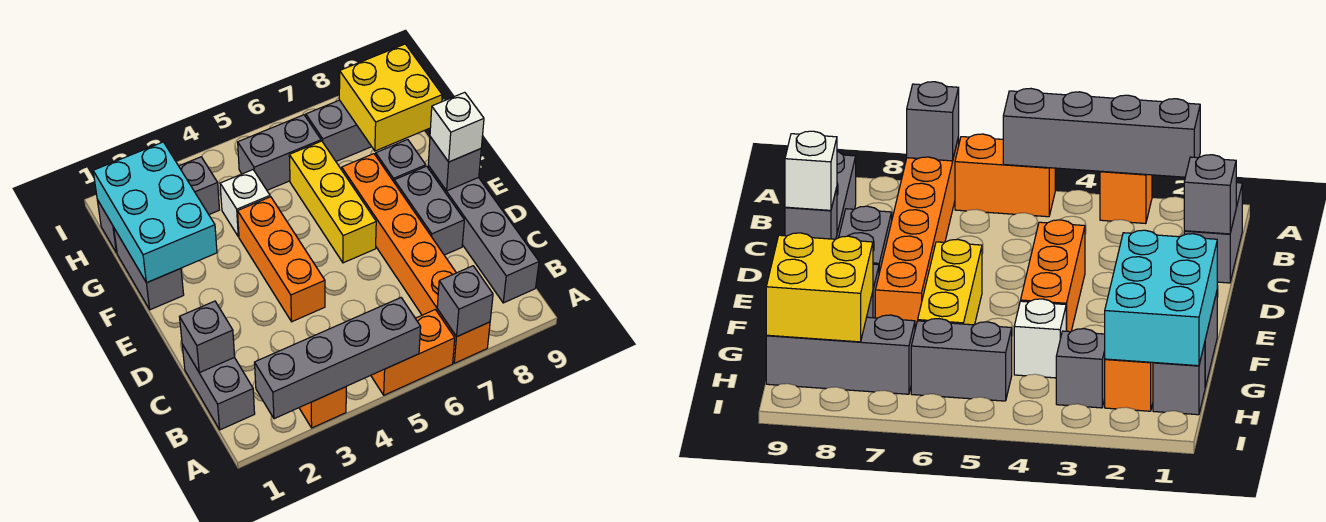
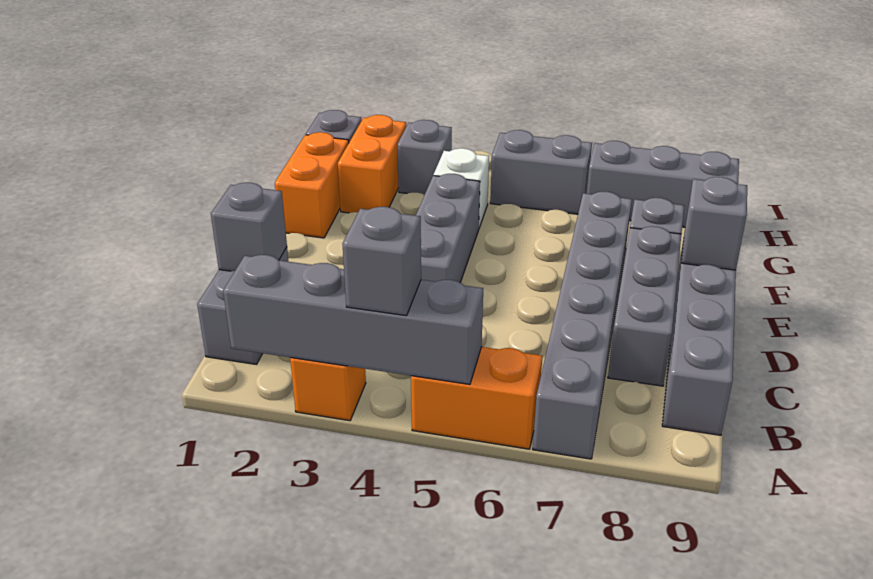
orange brick A7:F7 level 1 -> grey brick A7:F7 level 1
grey brick A7 level 2 -> grey brick A4 level 3
orange brick D4:F4 level 1 -> grey brick D4:F4 level 1
grey brick D8:E8 level 1 -> grey brick C8:E8 level 1
yellow brick E6:G6 level 1 -> none
white brick E9 level 3 -> none
grey brick F1:G1 level 1 -> orange brick F1:G1 level 1
cyan brick F1:H2 level 2 -> none
yellow brick G8:H9 level 2 -> none

